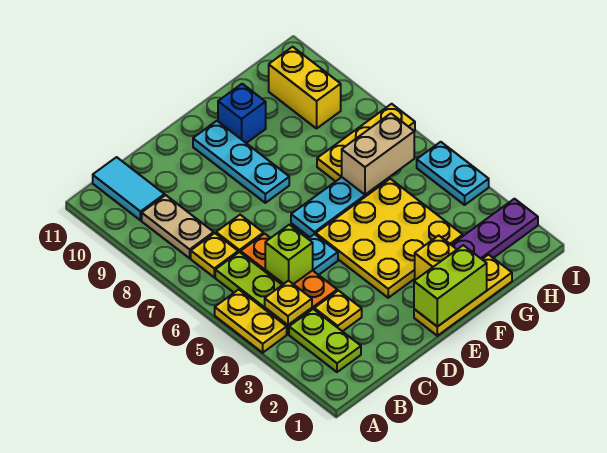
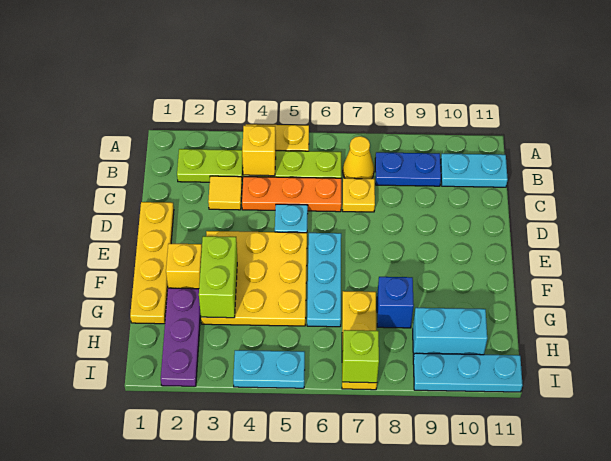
yellow plate B4 level 2 -> yellow brick B4 level 2
yellow plate B7 level 1 -> yellow cone B7 level 1
tan plate B8:B9 level 1 -> blue plate B8:B9 level 1
cyan tile B10:B11 level 1 -> cyan plate B10:B11 level 1
yellow plate C3 level 1 -> yellow tile C3 level 1
lime brick C5 level 2 -> lime brick I7 level 2
yellow plate E1:G1 level 1 -> yellow plate D1:G1 level 1
lime brick E1:F1 level 2 -> lime brick F3:G3 level 2
cyan plate E8:E10 level 1 -> cyan plate I9:I11 level 1
blue brick F10 level 1 -> blue brick G8 level 1
tan brick G6:H6 level 2 -> none
yellow brick H9:H10 level 1 -> cyan brick H9:H10 level 1

